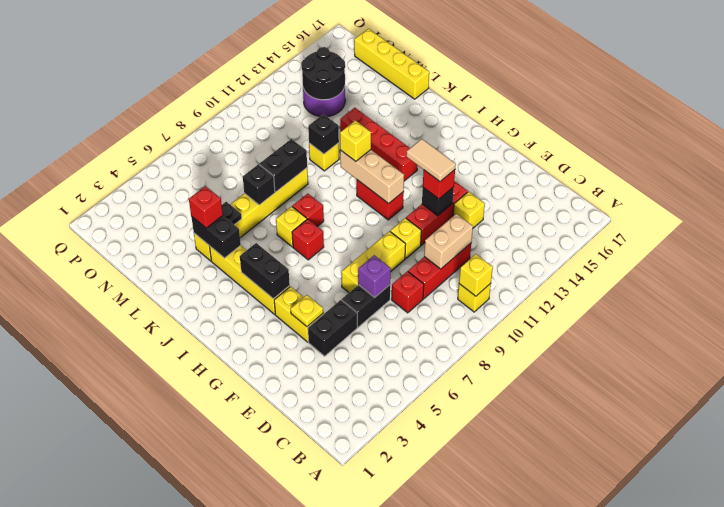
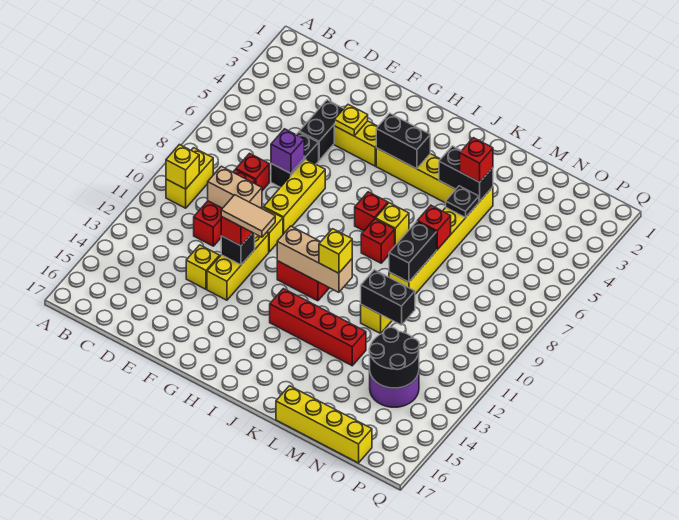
yellow brick B10 level 1 -> yellow brick B9:B10 level 1
tan brick D10:D11 level 2 -> tan brick D10:E10 level 2
red brick F11:F13 level 1 -> yellow brick F11:F13 level 1
black brick L7 level 2 -> red brick L7 level 2
black brick L11 level 2 -> black brick L11:M11 level 2

